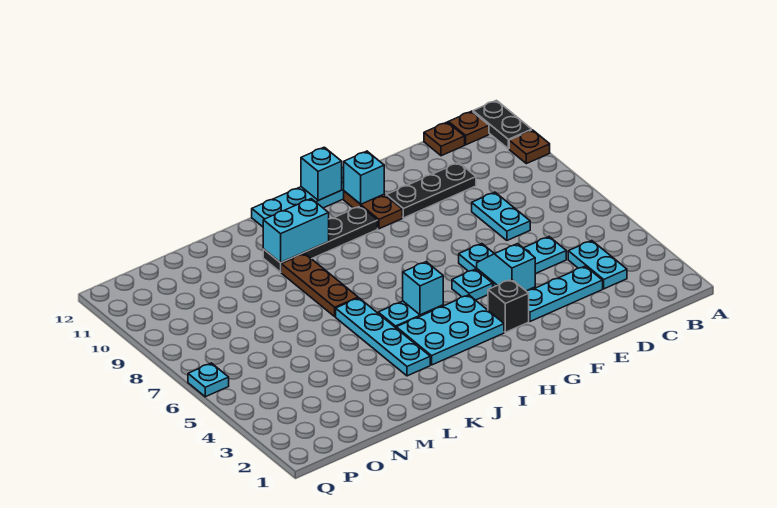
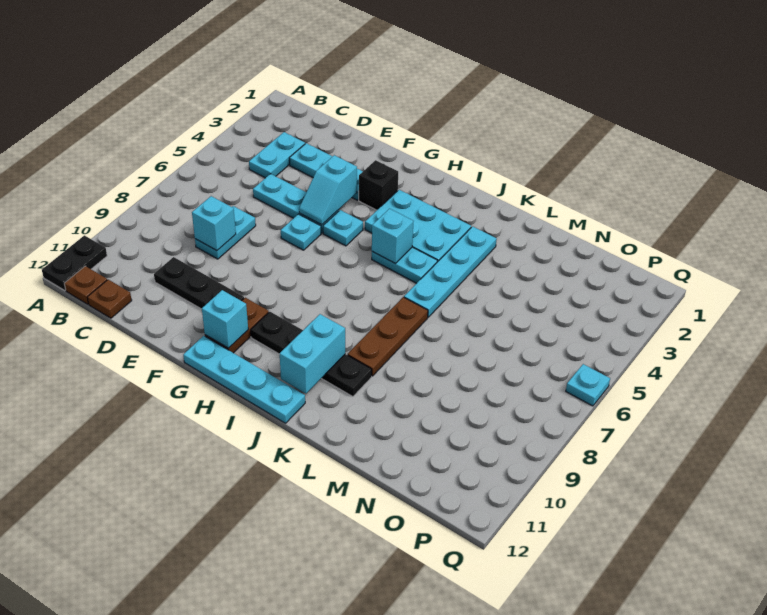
brown plate A10 level 1 -> none
cyan brick H12 level 2 -> cyan brick D8 level 2
cyan brick J10:K10 level 2 -> cyan brick J10:J11 level 2

